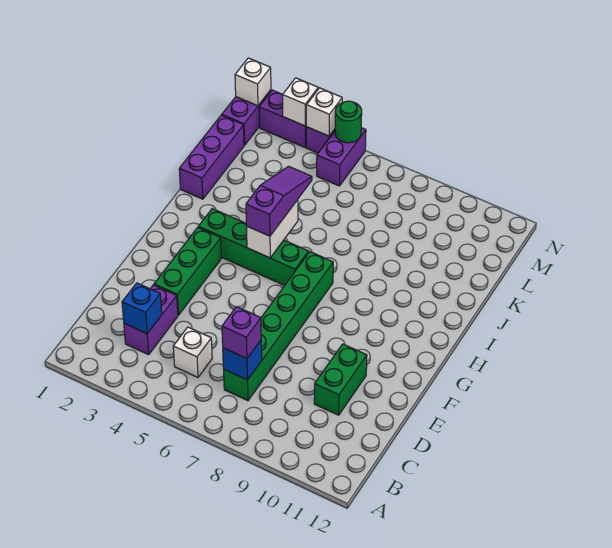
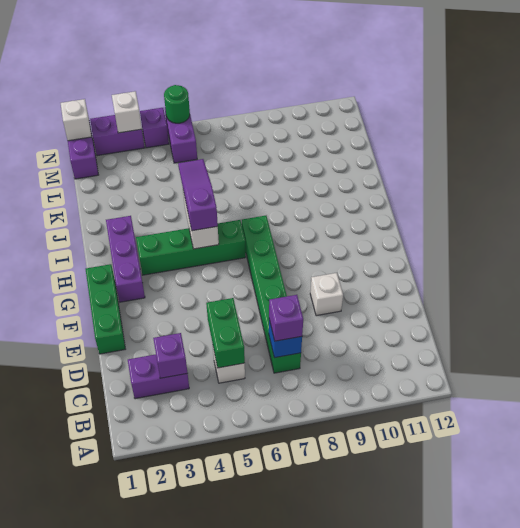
purple brick C3:D3 level 1 -> purple brick C2:C3 level 1
blue brick C3 level 2 -> purple brick C3 level 2
green brick D10:E10 level 1 -> green brick C5:D5 level 2
green brick E3:G3 level 1 -> green brick E1:G1 level 1
purple brick J1:L1 level 1 -> purple brick G2:I2 level 1
white brick N4 level 2 -> white brick E9 level 1

